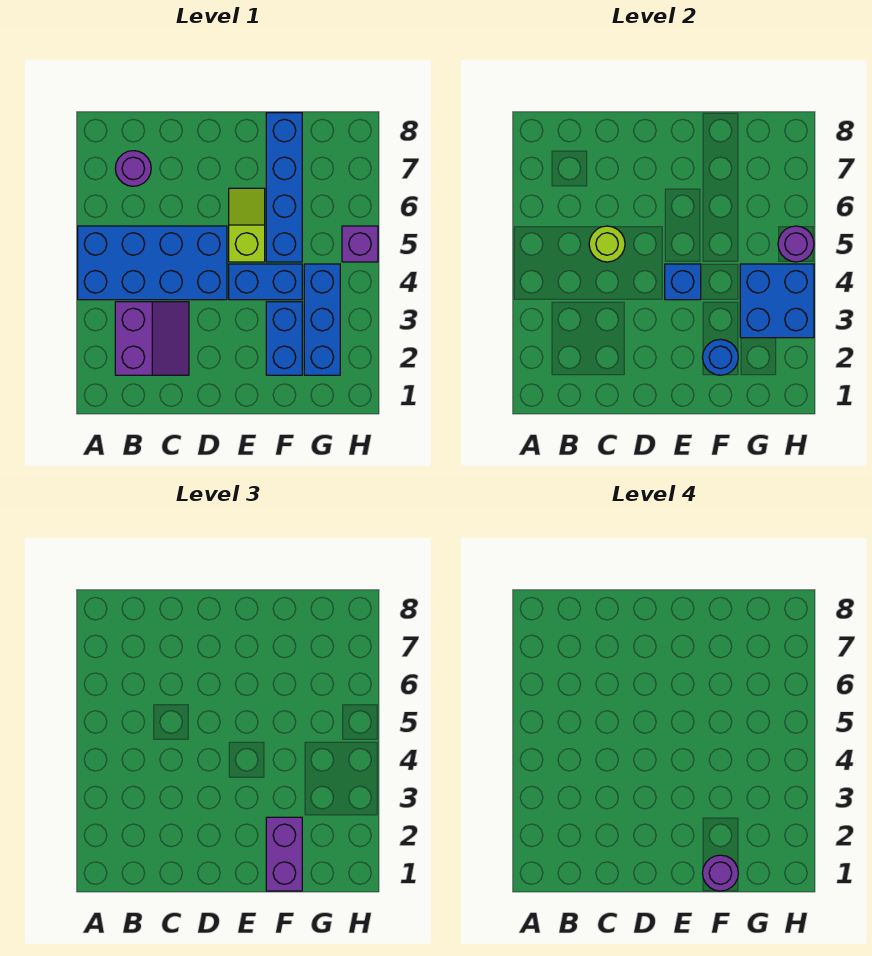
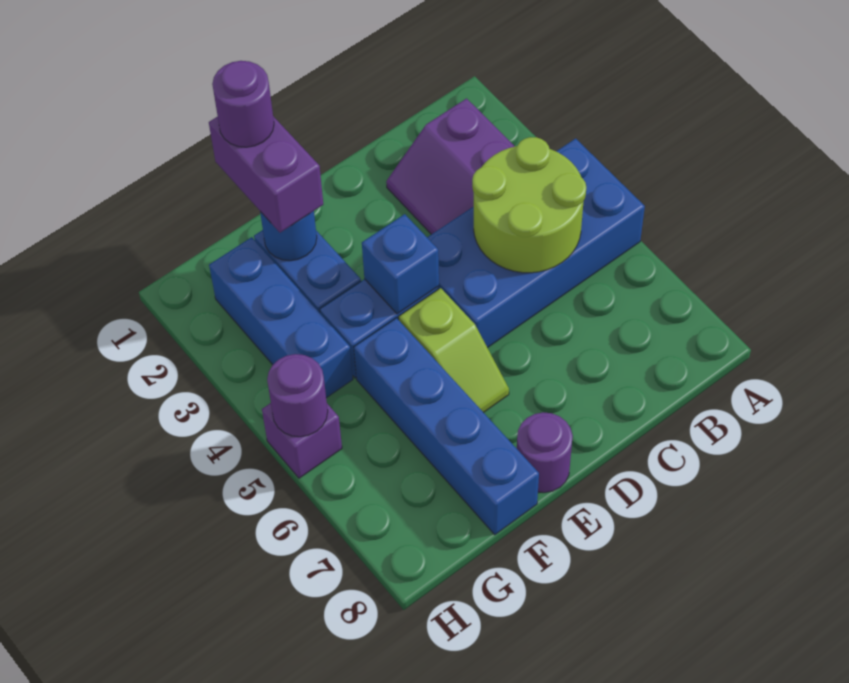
purple round brick B7 level 1 -> purple round brick E8 level 1
lime round brick C5 level 2 -> lime round brick B4:C5 level 2
blue brick G3:H4 level 2 -> none

